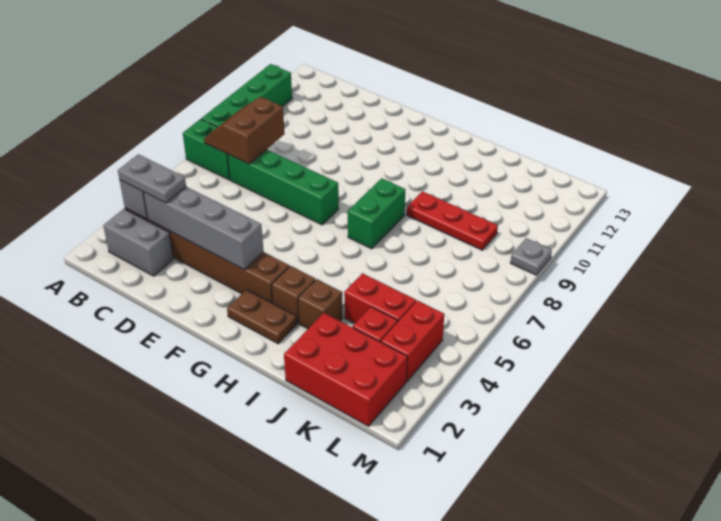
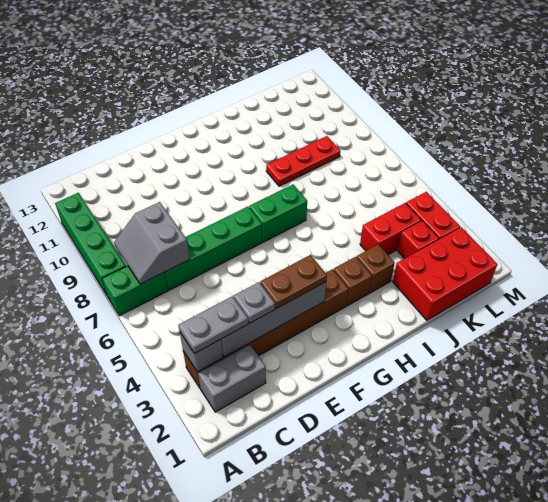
brown slope B7:C8 level 2 top C -> grey slope B7:C8 level 2 top C
brown plate G2:H2 level 1 -> brown plate E3:F3 level 3
green brick H7:H8 level 1 -> green brick G7:H7 level 1
grey plate M9 level 1 -> grey plate D3 level 3

